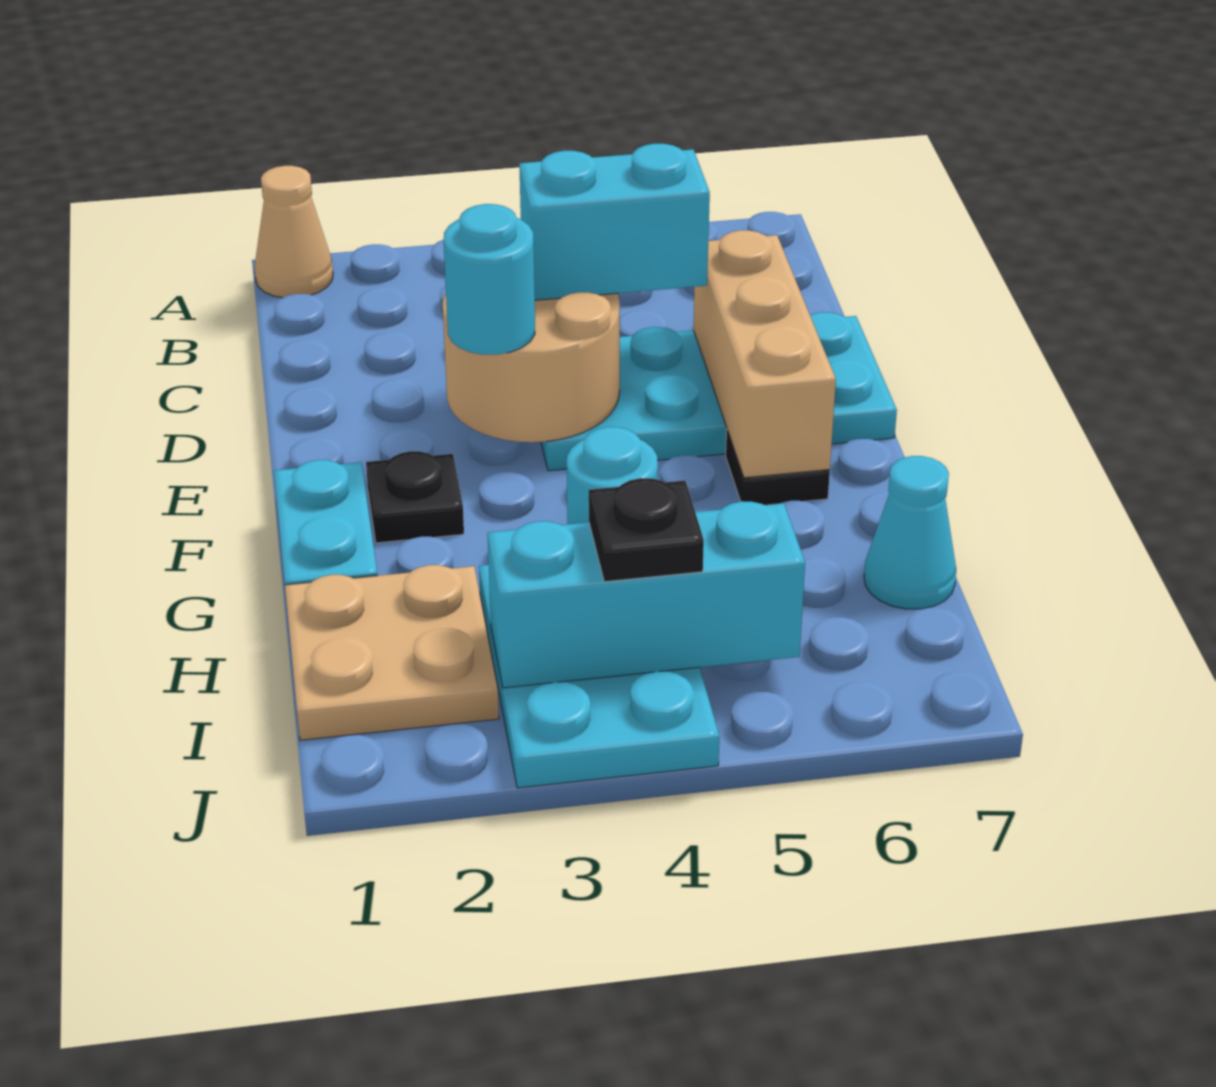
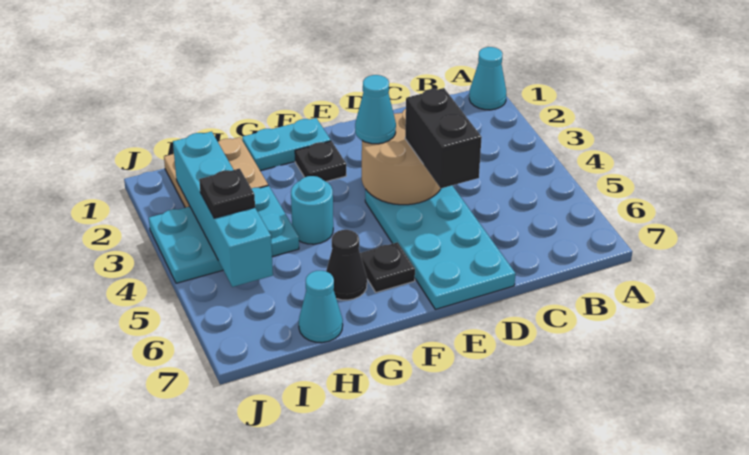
tan cone A1 level 1 -> cyan cone A1 level 1
cyan brick D4:D5 level 3 -> black brick D4:D5 level 3
tan brick D6:F6 level 2 -> none
cyan round brick E3 level 3 -> cyan cone E3 level 3
none -> black cone G6 level 1
cyan brick I3:I5 level 2 -> cyan brick I2:I5 level 2

